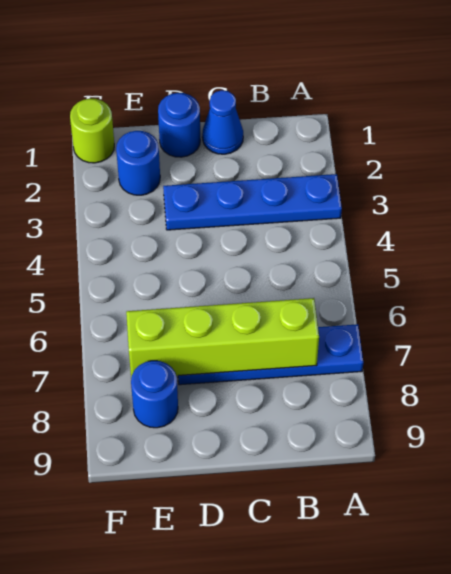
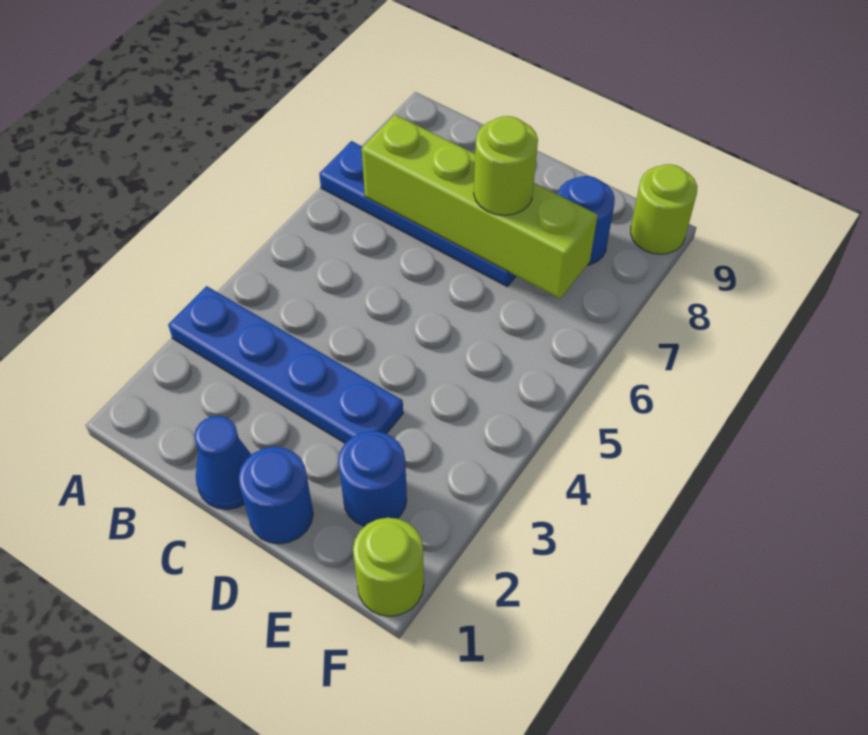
none -> lime round brick D7 level 3
none -> lime round brick F9 level 1

